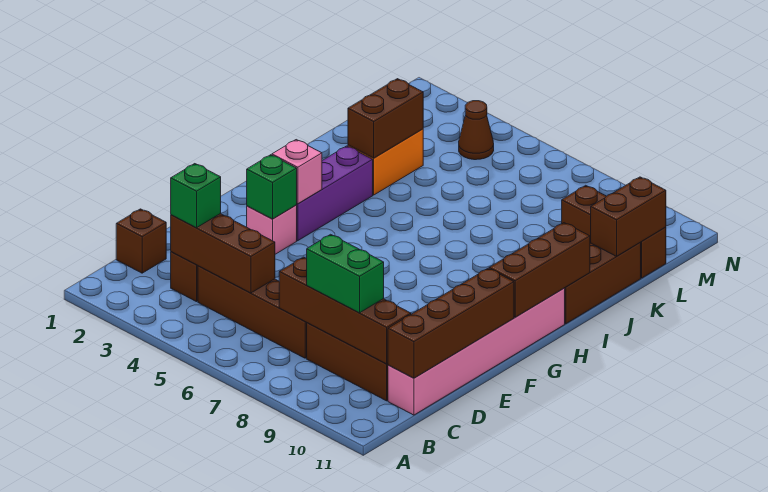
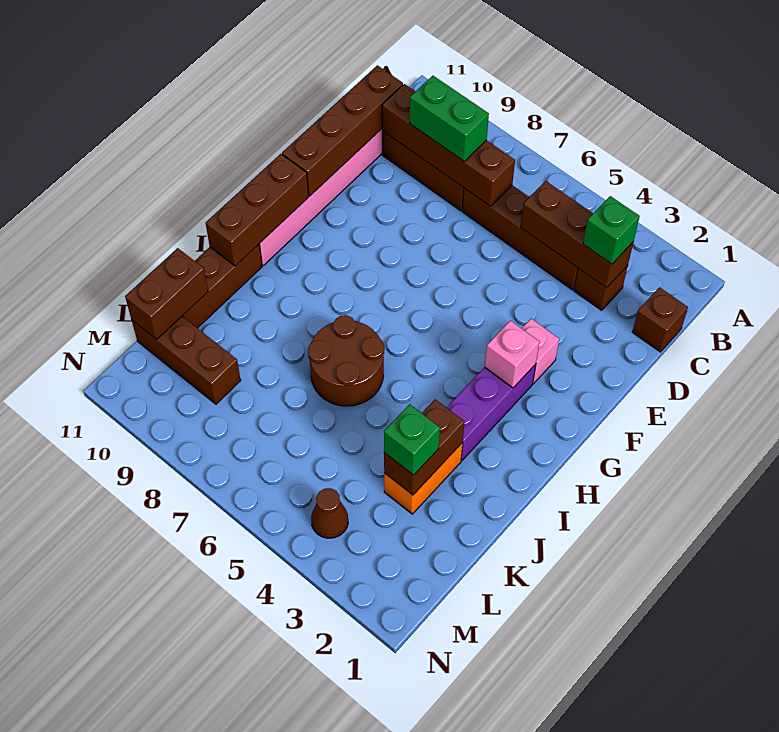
green brick F3 level 2 -> green brick K3 level 3
none -> brown round brick I6:J7 level 1

